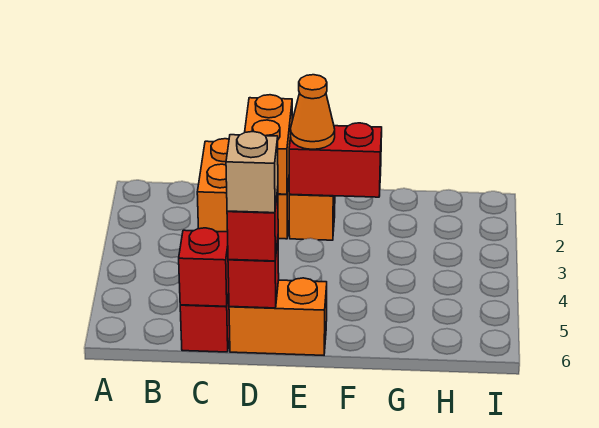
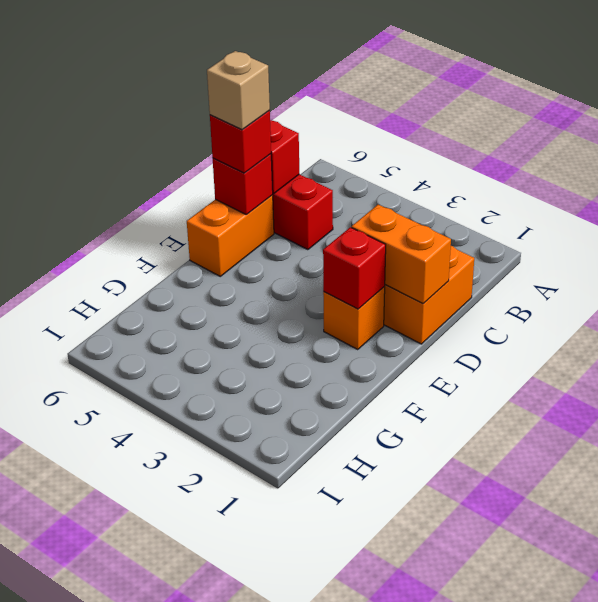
red brick E2:F2 level 2 -> red brick E2 level 2
orange cone E2 level 3 -> none

